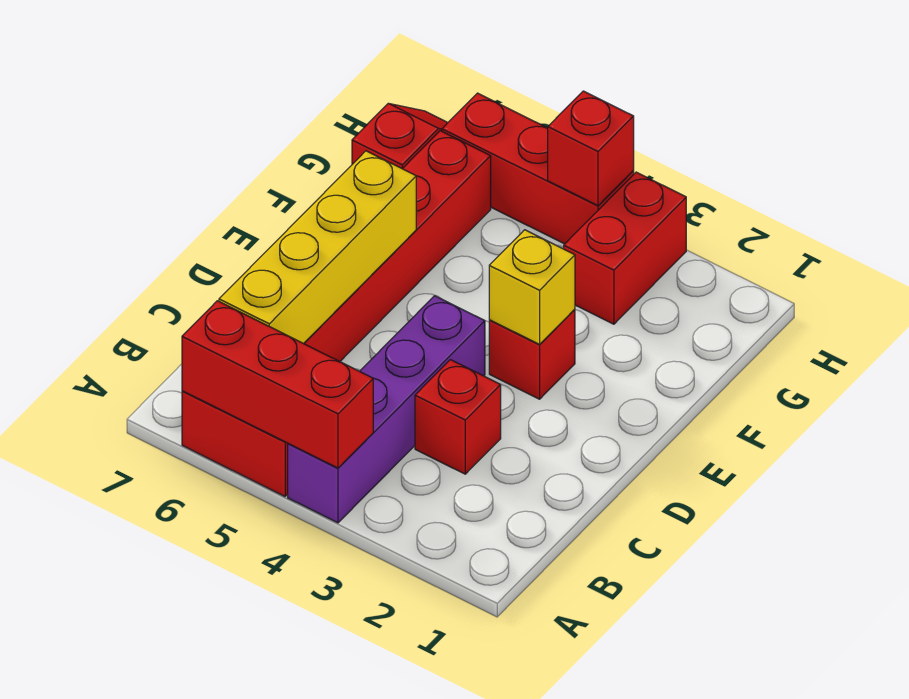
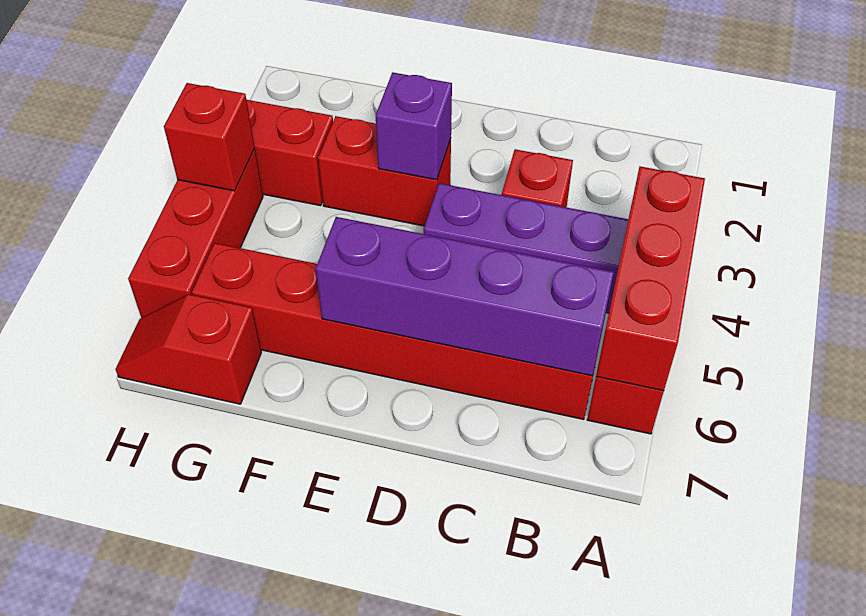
yellow brick B6:E6 level 2 -> purple brick B6:E6 level 2
red brick E3 level 1 -> red brick E3:F3 level 1
yellow brick E3 level 2 -> purple brick E3 level 2

